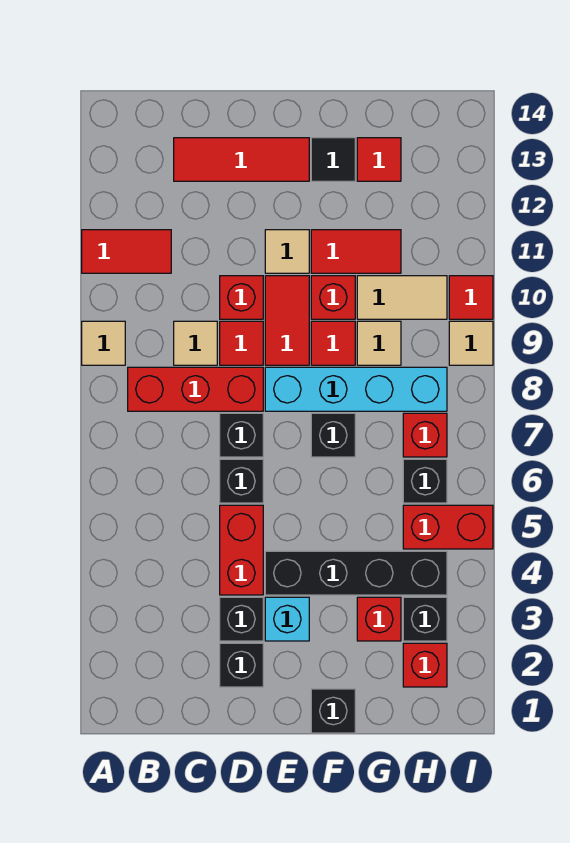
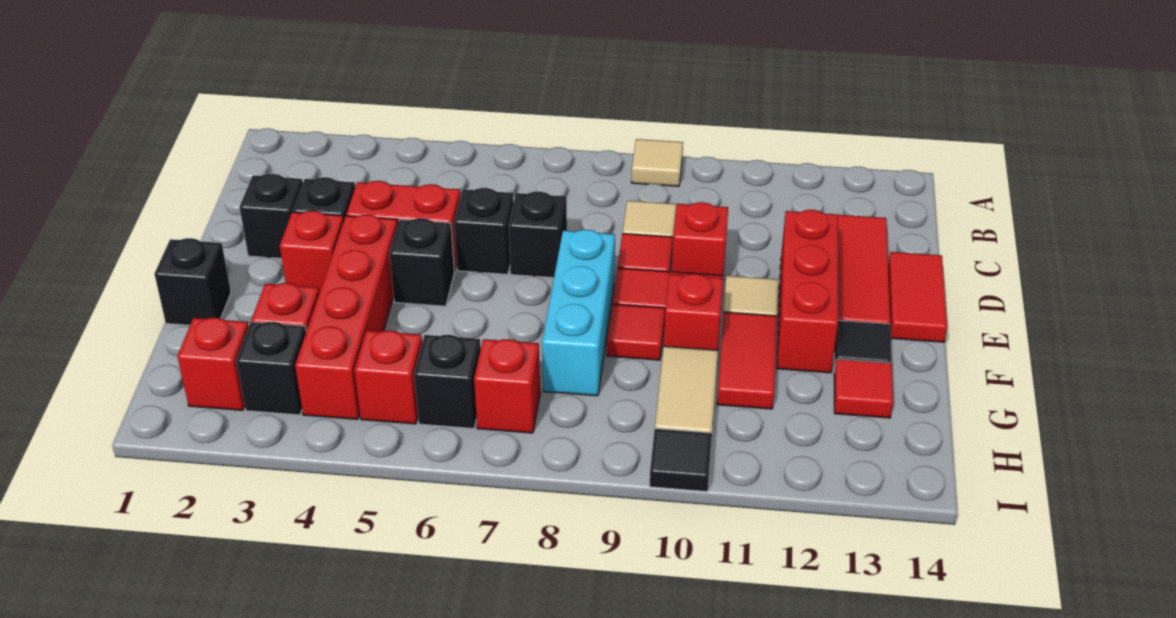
red tile A11:B11 level 1 -> red tile D14:E14 level 1
red brick B8:D8 level 1 -> red brick D12:F12 level 1
cyan brick E3 level 1 -> red brick E3 level 1
black brick E4:H4 level 1 -> red brick E4:H4 level 1
cyan brick E8:H8 level 1 -> cyan brick E8:G8 level 1
black brick F7 level 1 -> black brick E5 level 1
tan tile G9 level 1 -> none
red brick H5:I5 level 1 -> red brick H5 level 1
tan tile I9 level 1 -> none
red tile I10 level 1 -> black tile I10 level 1

